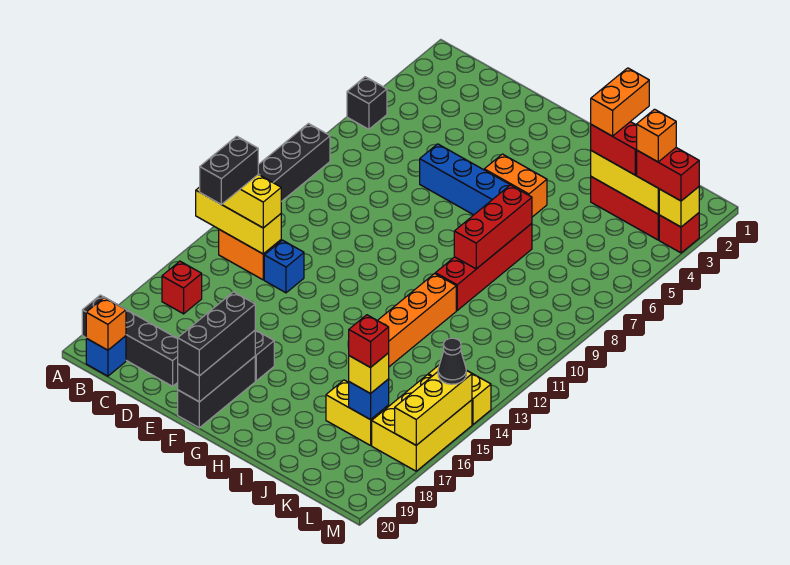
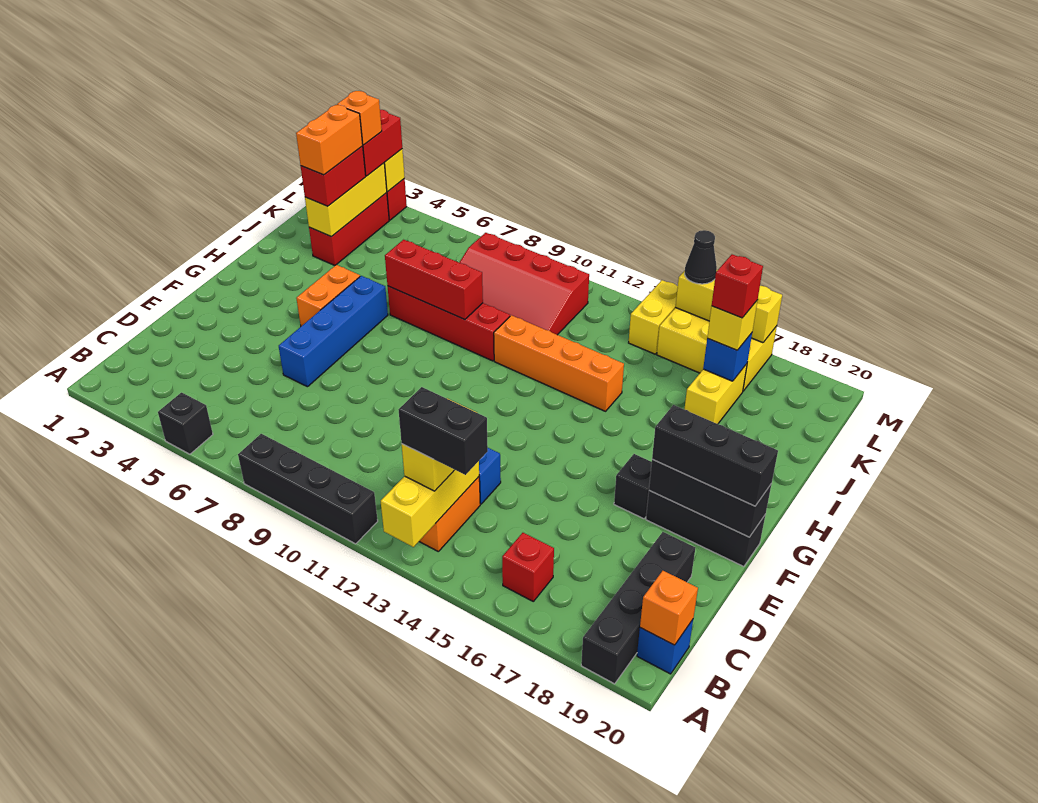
orange brick J2:J3 level 4 -> orange brick J3:K3 level 4
none -> red slope J8:L11 level 1 top L

